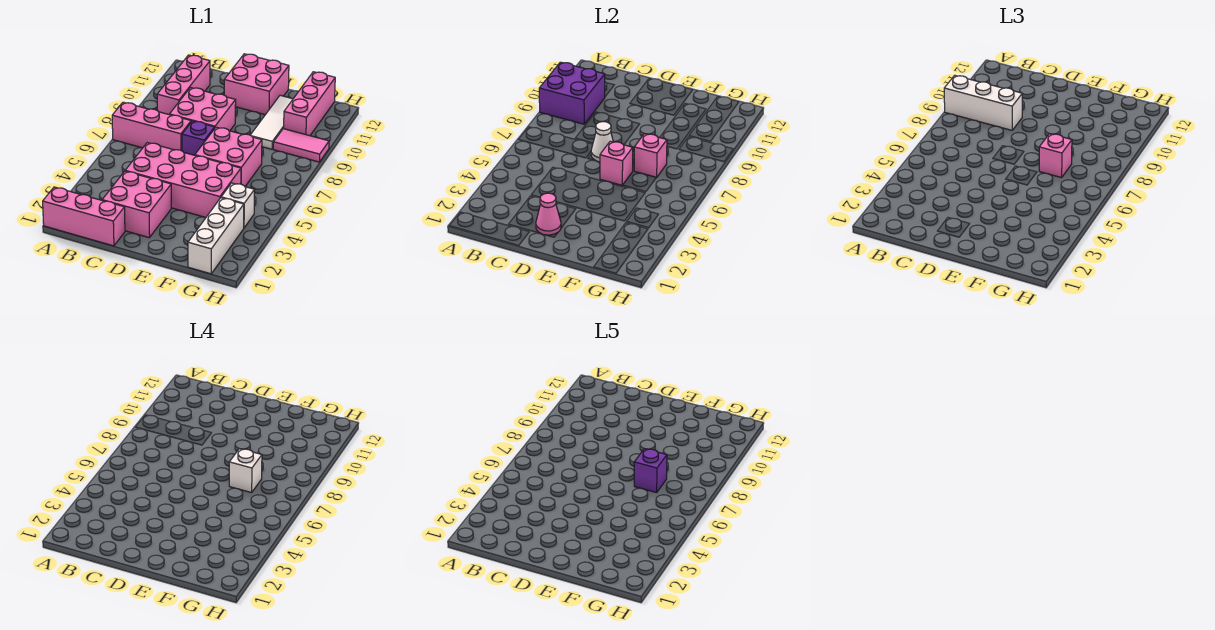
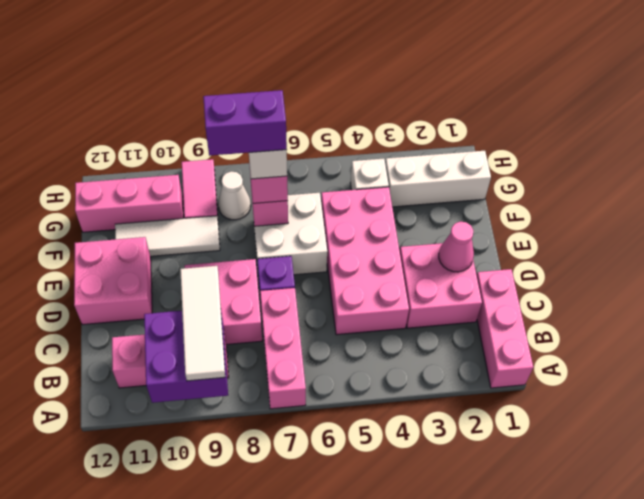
white brick A9:C9 level 3 -> white tile A9:C9 level 3
white cone D7 level 2 -> white cone G8 level 1
pink brick E6:F7 level 1 -> white brick E6:F7 level 1
pink brick E6 level 2 -> none
purple brick F7 level 5 -> purple brick F7:F8 level 5

